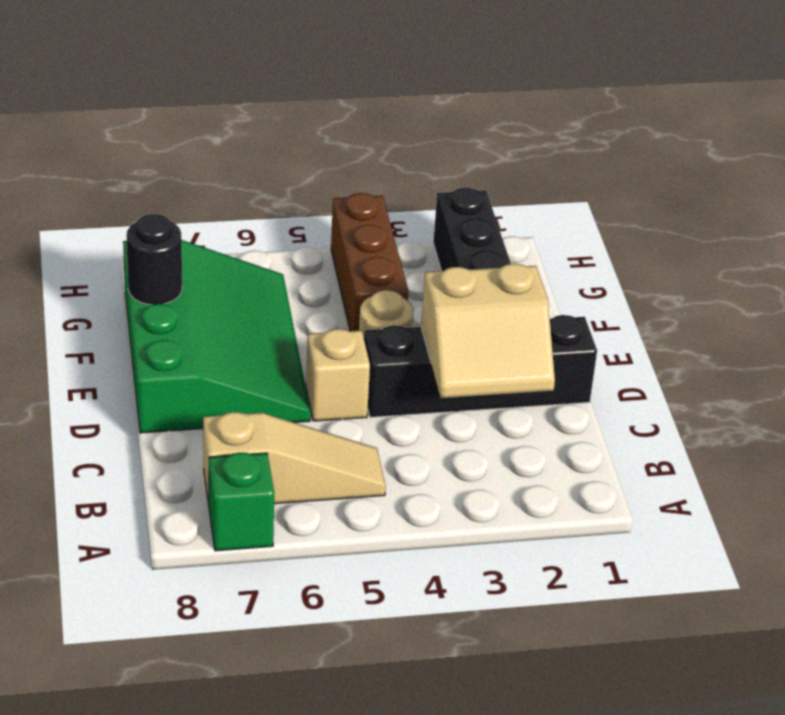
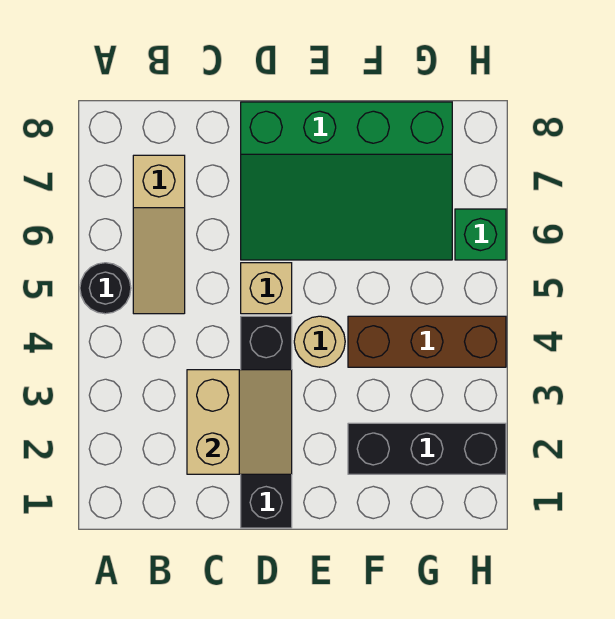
green brick A7 level 1 -> green brick H6 level 1
tan slope C2:D3 level 2 top D -> tan slope C2:D3 level 2 top C
black round brick F8 level 2 -> black round brick A5 level 1

